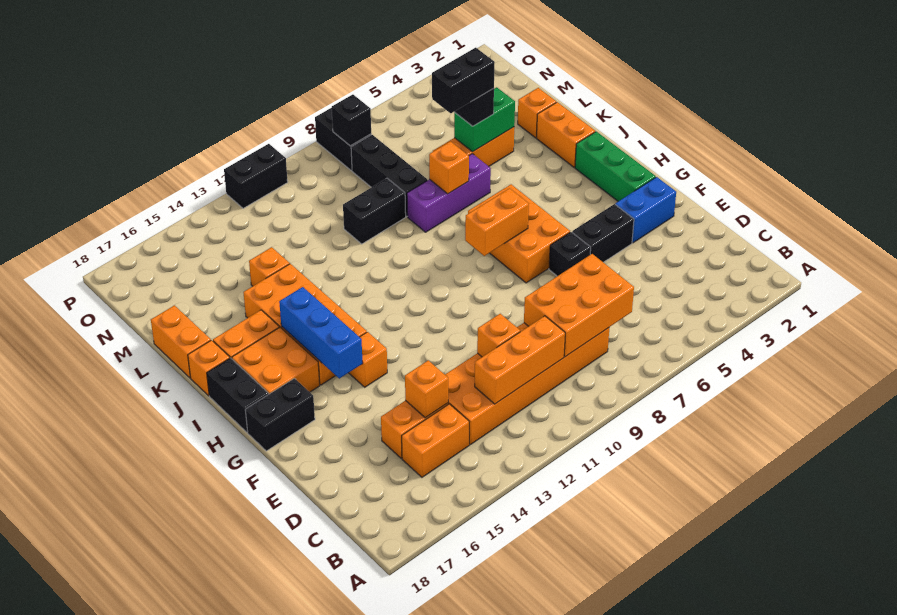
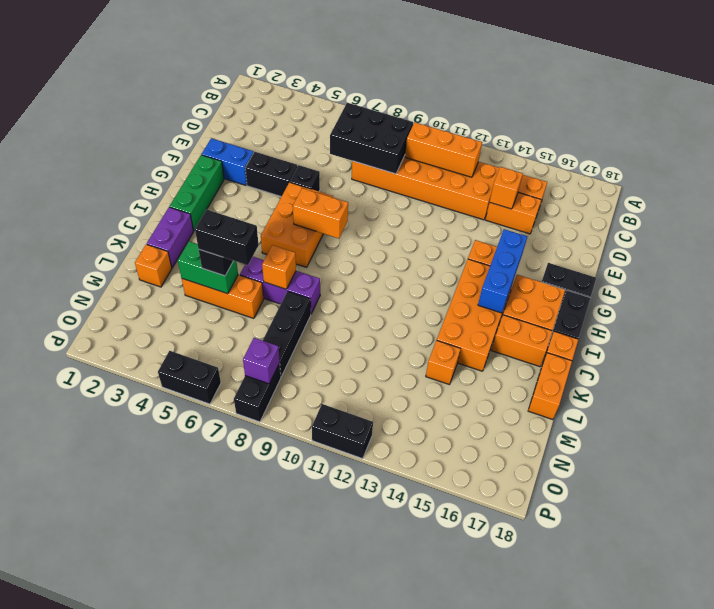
orange brick C7:D9 level 2 -> black brick C7:D9 level 2
orange brick D11 level 2 -> none
orange brick J2:K2 level 1 -> purple brick J2:K2 level 1
black brick L9:L10 level 1 -> black brick P5:P6 level 1
black brick O8 level 2 -> purple brick O8 level 2

